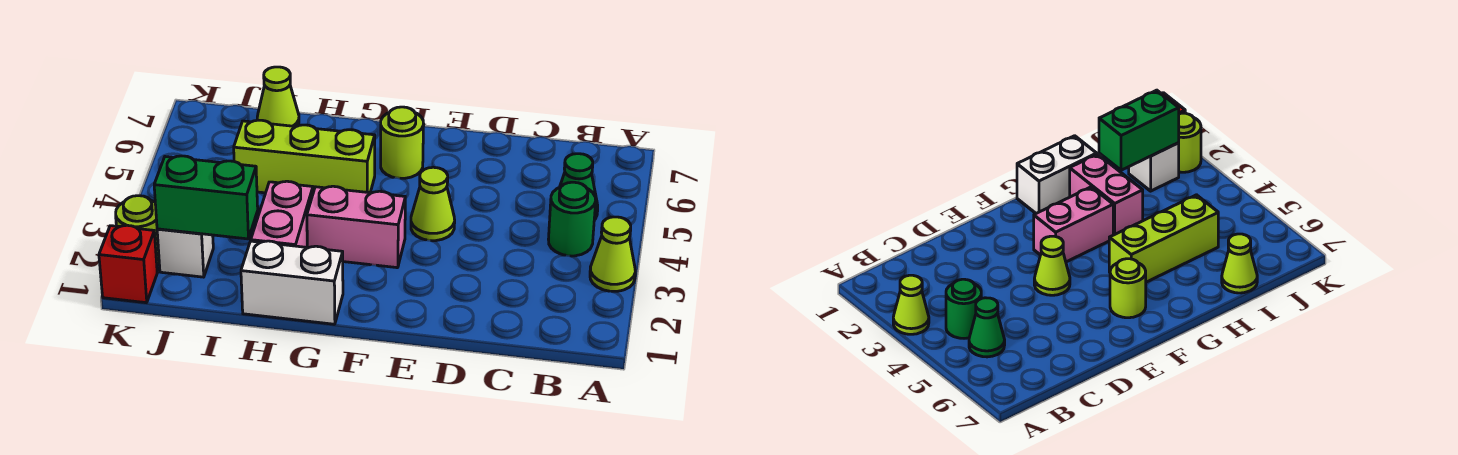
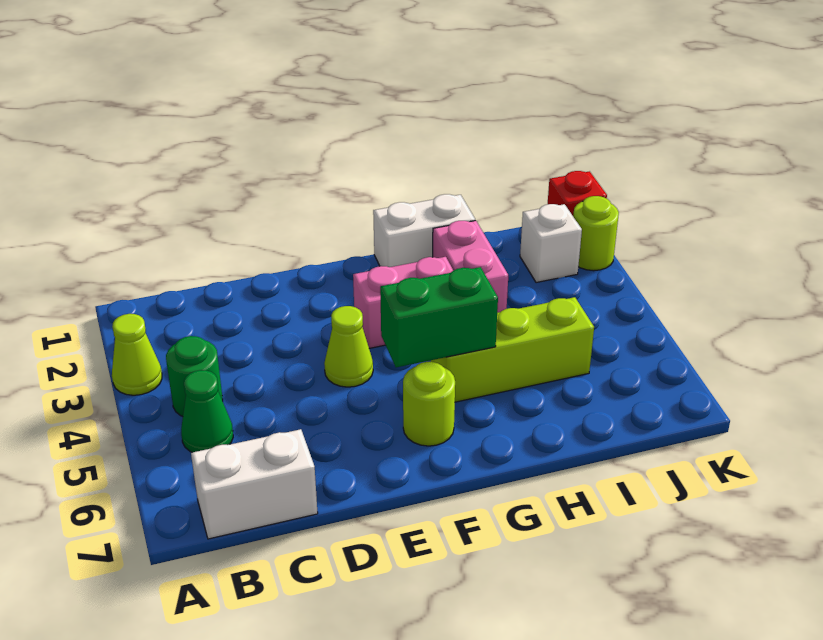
none -> white brick B7:C7 level 1
green brick I2:J2 level 2 -> green brick F5:G5 level 2
lime cone I7 level 1 -> none

